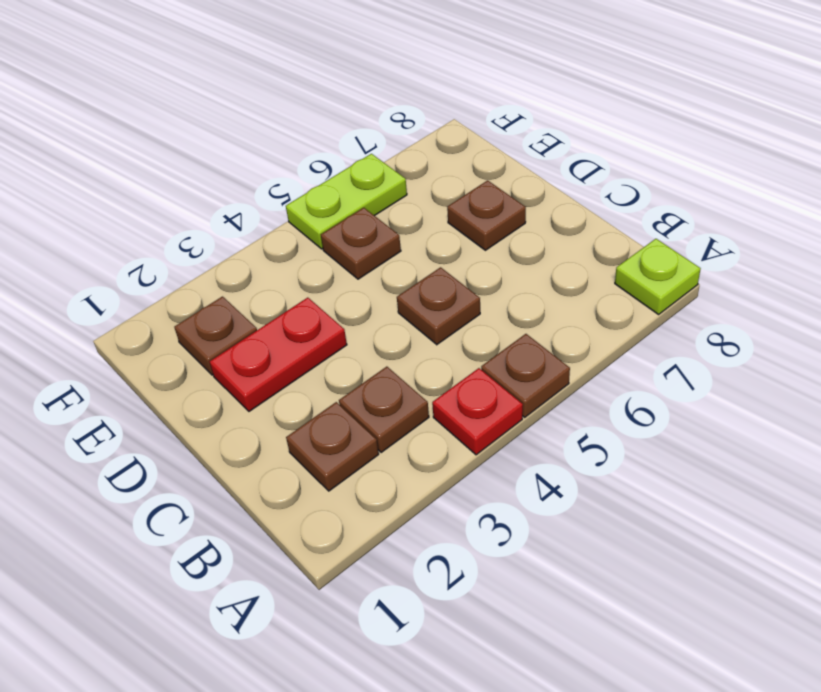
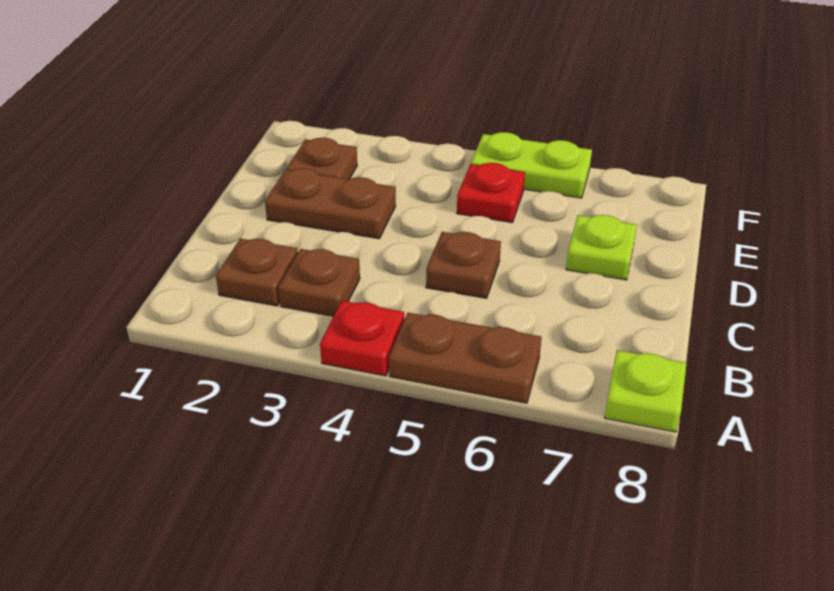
brown plate A5 level 1 -> brown plate A5:A6 level 1
red plate D2:D3 level 1 -> brown plate D2:D3 level 1
brown plate D7 level 1 -> lime plate D7 level 1
brown plate E5 level 1 -> red plate E5 level 1

